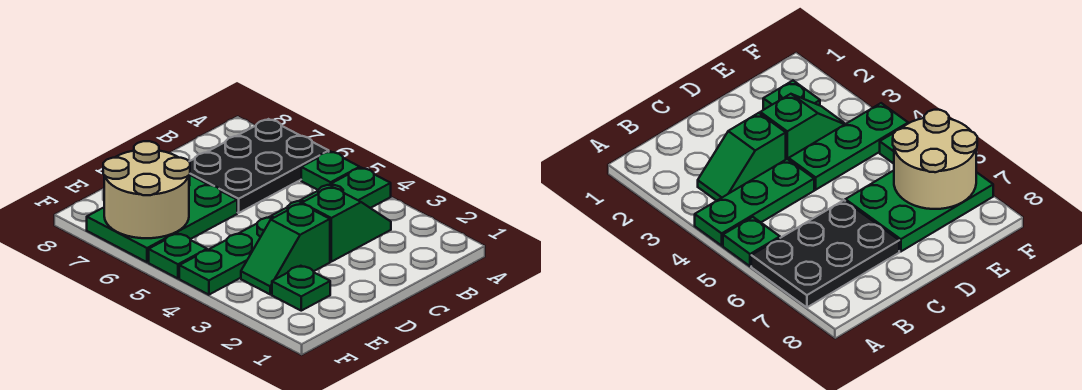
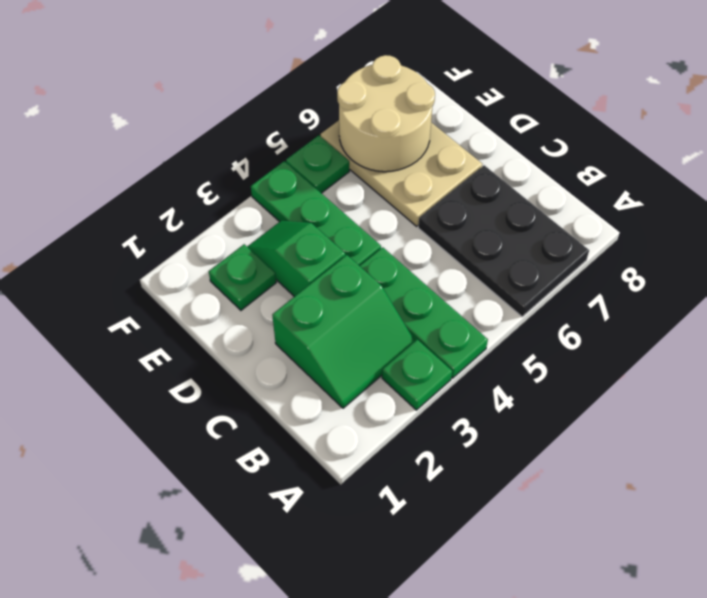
green plate A5 level 1 -> green plate A3 level 1
green slope B3:C3 level 1 top C -> green slope B2:C3 level 1 top C
green plate D6:F7 level 1 -> tan plate D6:F7 level 1

